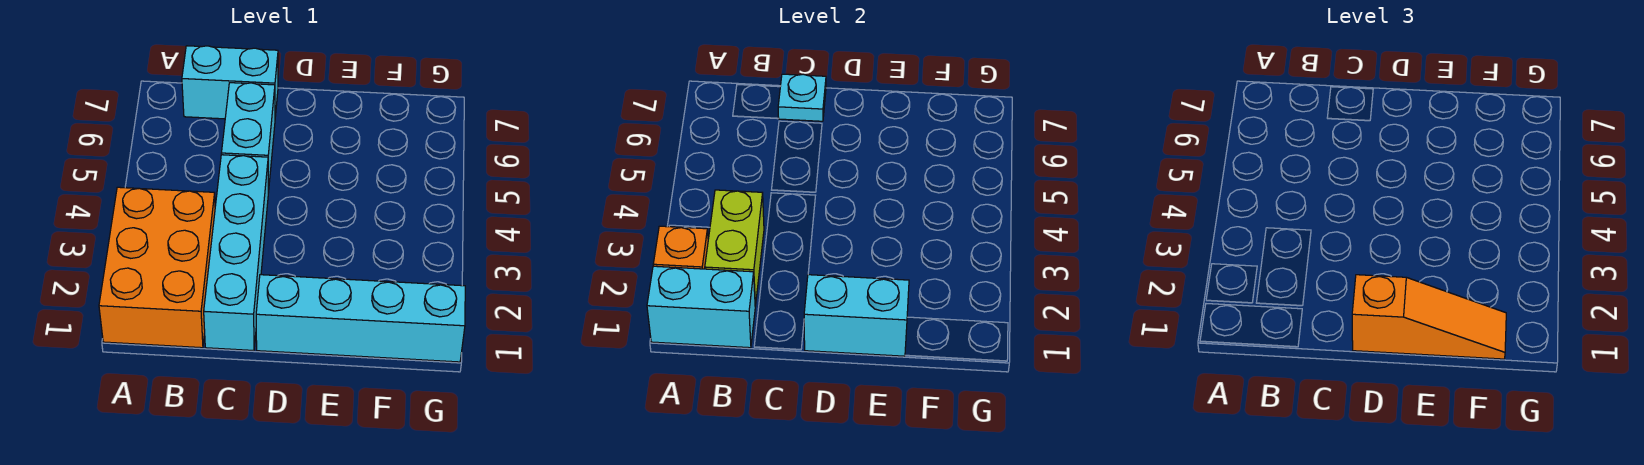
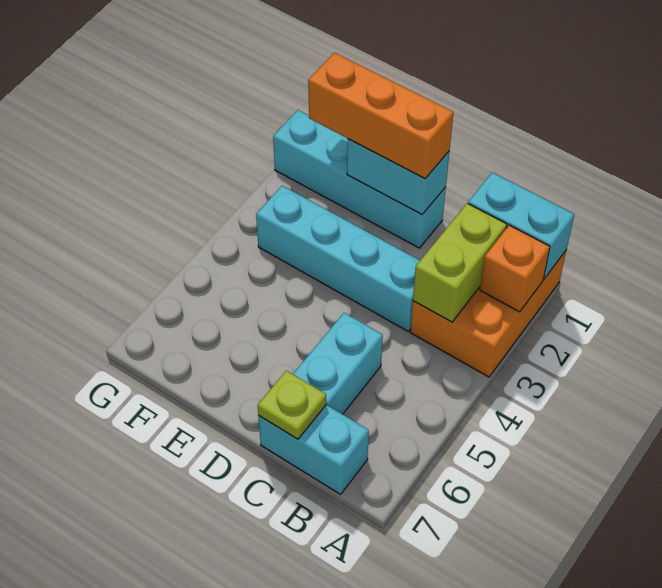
cyan brick C1:C4 level 1 -> cyan brick C3:F3 level 1
cyan plate C7 level 2 -> lime plate C7 level 2
orange slope D1:F1 level 3 top D -> orange brick D1:F1 level 3

